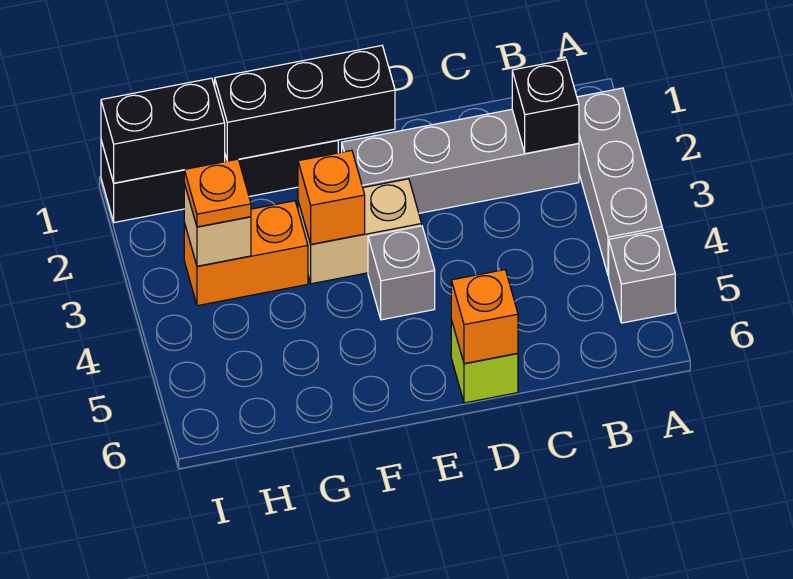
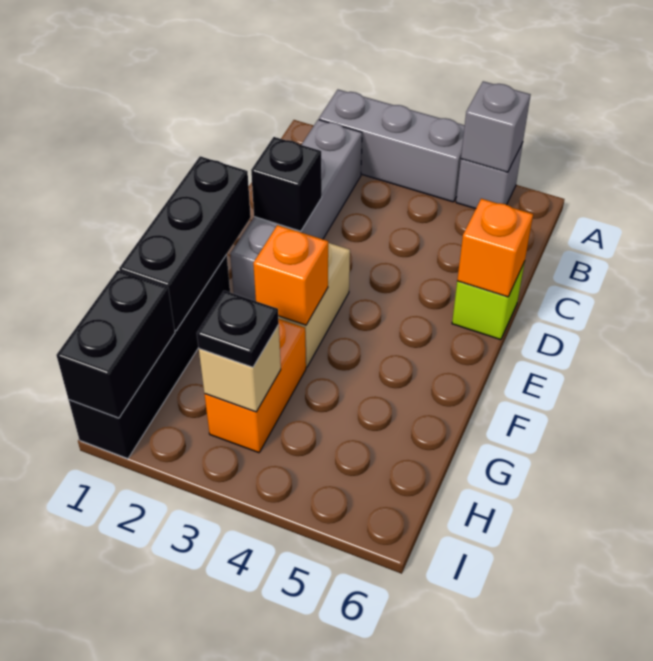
black brick B2 level 2 -> black brick D2 level 2
grey brick E4 level 1 -> grey brick A5 level 2
orange plate H3 level 3 -> black plate H3 level 3

